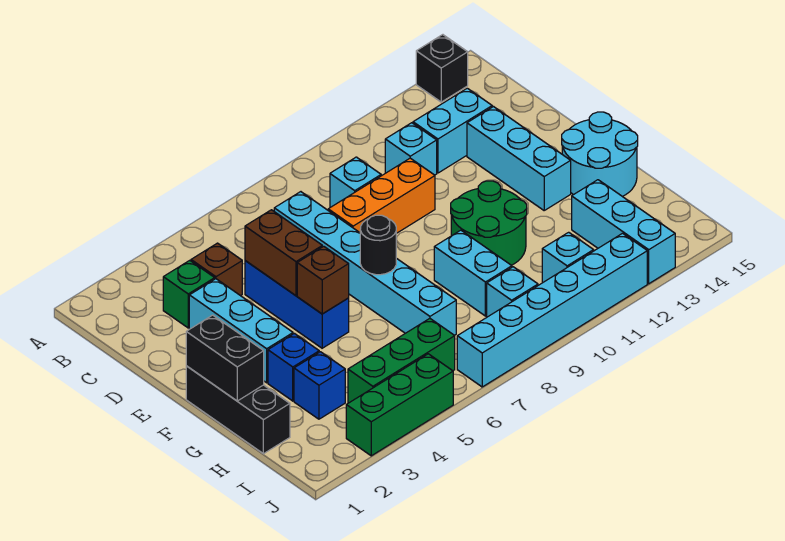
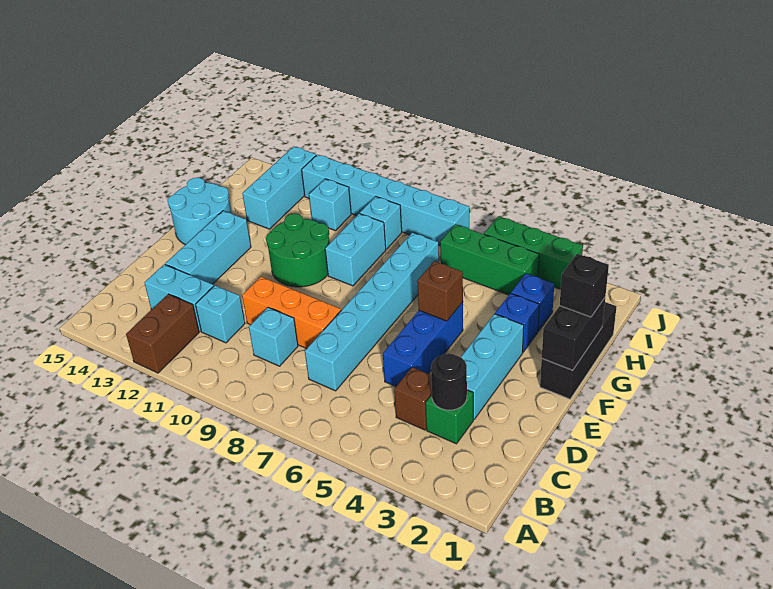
black brick A14 level 1 -> black brick G1 level 3
brown brick D5:E5 level 2 -> brown brick A12:B12 level 1
black round brick F7 level 2 -> black round brick C3 level 2

